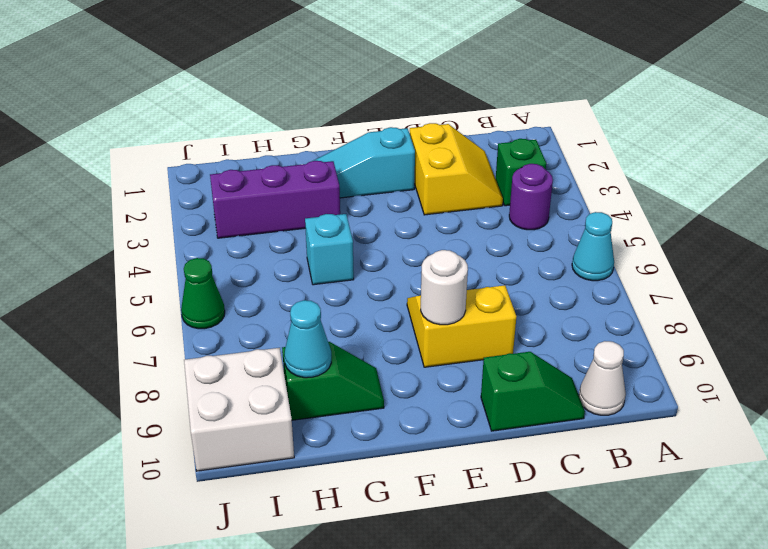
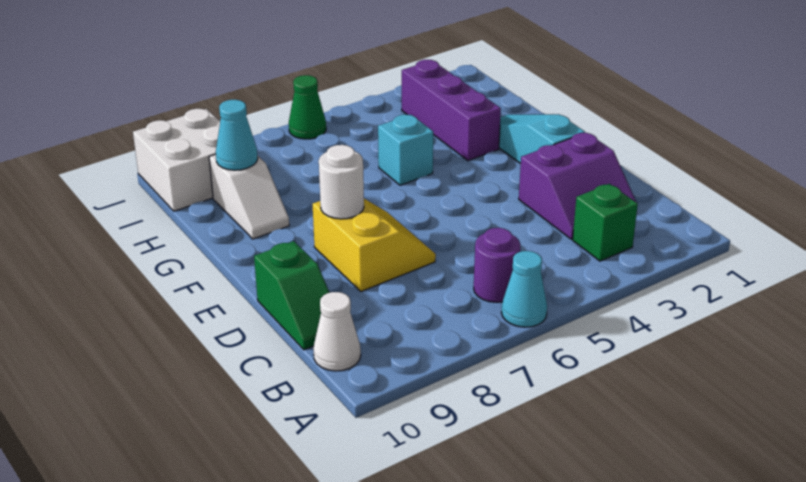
purple round brick B4 level 1 -> purple round brick B6 level 1
yellow slope C2:D3 level 1 top D -> purple slope C2:D3 level 1 top D
green slope G9:H9 level 1 top H -> white slope G9:H9 level 1 top H

